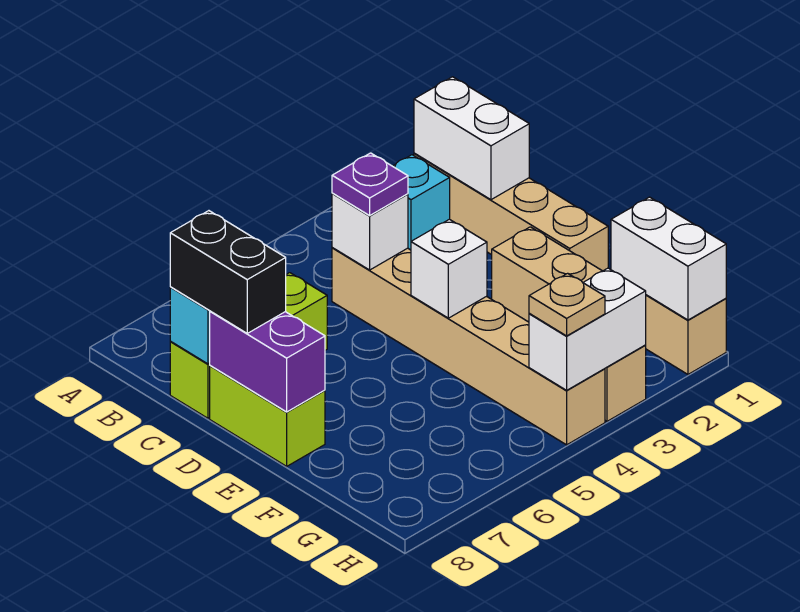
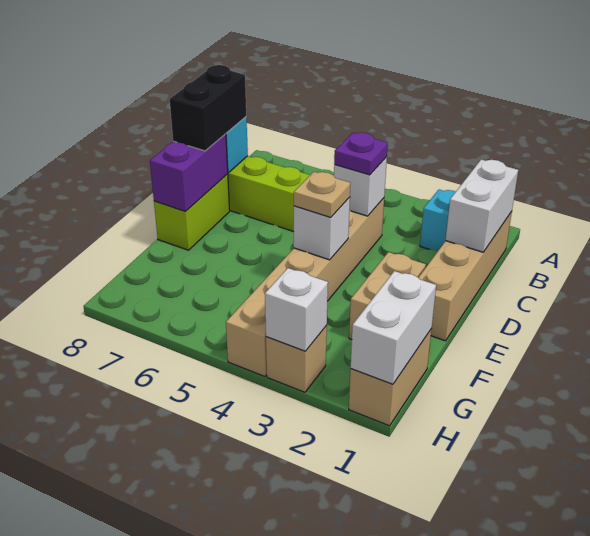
white brick H3:H4 level 2 -> white brick H3 level 2
tan plate H4 level 3 -> tan plate E4 level 3

